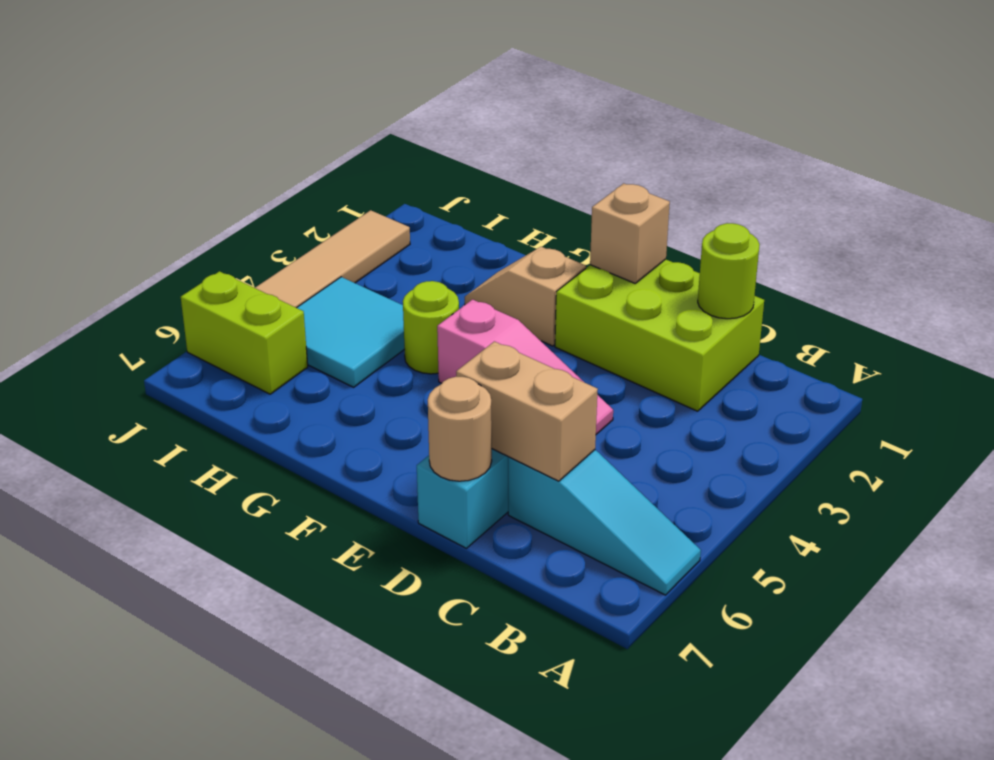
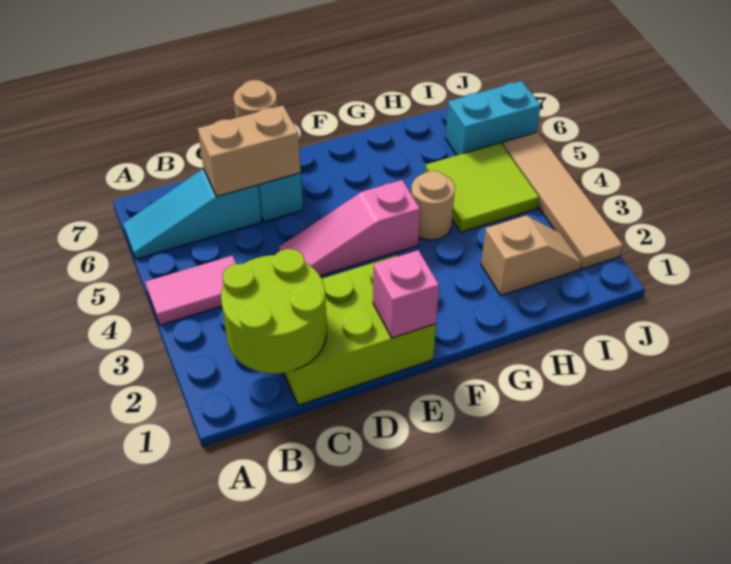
none -> pink tile A4:B4 level 1
lime round brick C1 level 2 -> lime round brick B1:C2 level 2
tan brick E1 level 2 -> pink brick E1 level 2
tan slope F2:G2 level 1 top F -> tan slope H2:I2 level 1 top H
lime round brick G4 level 1 -> tan round brick G4 level 1
cyan tile H4:I5 level 1 -> lime tile H4:I5 level 1
lime brick I6:J6 level 1 -> cyan brick I6:J6 level 1

